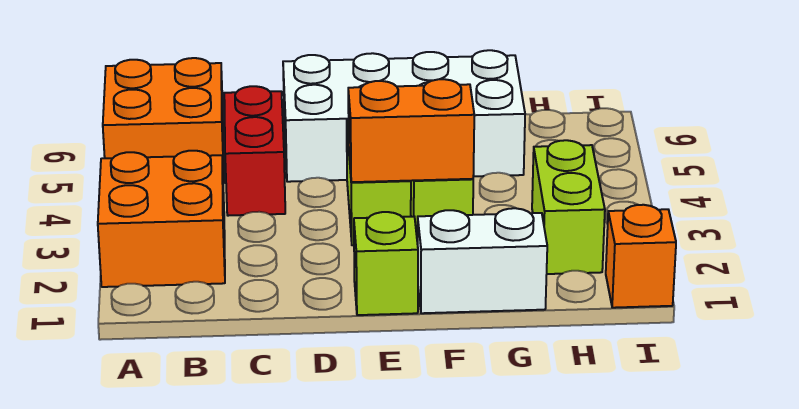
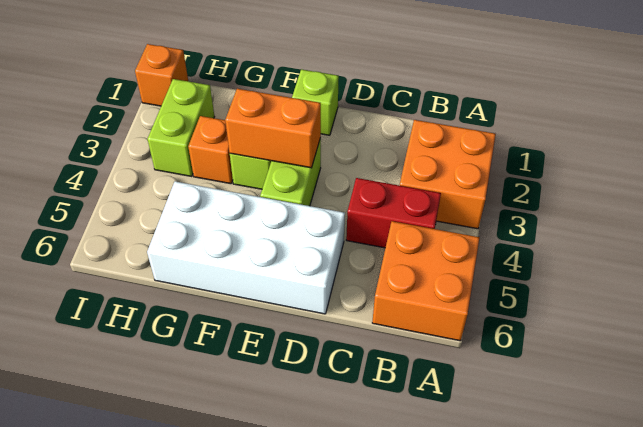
red brick C4:C5 level 1 -> red brick B4:C4 level 1
white brick F1:G1 level 1 -> none
none -> orange brick G3 level 1

